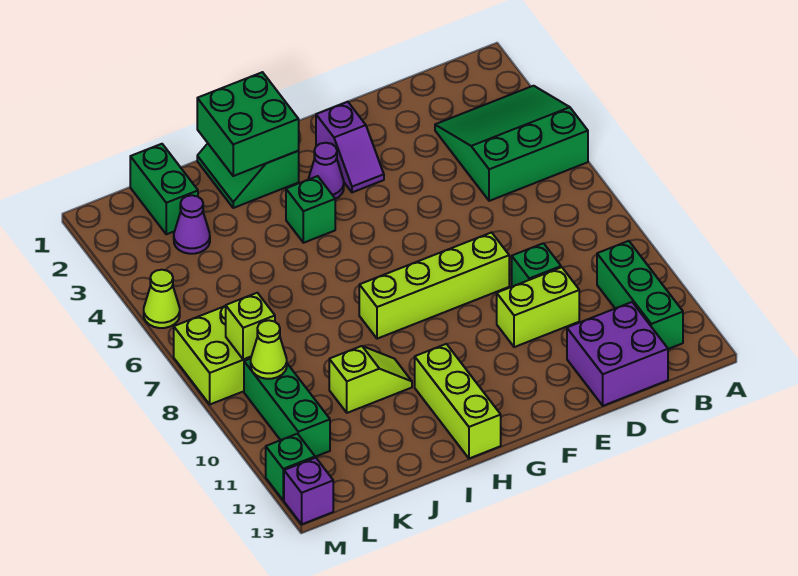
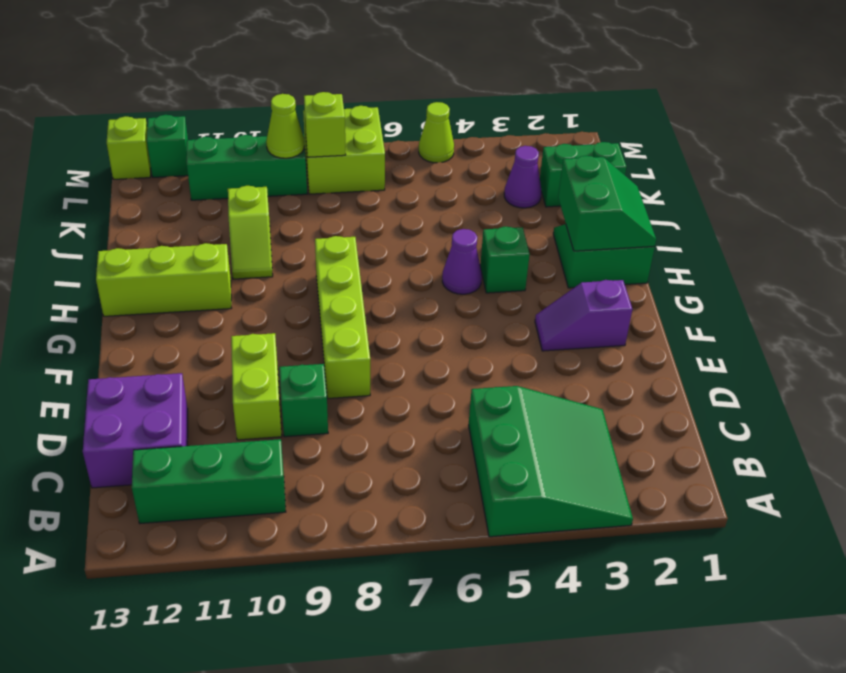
purple cone G3 level 1 -> purple cone H5 level 1
green brick H1:I2 level 2 -> green slope H1:I2 level 2 top 2
purple brick M13 level 1 -> lime brick M13 level 1

